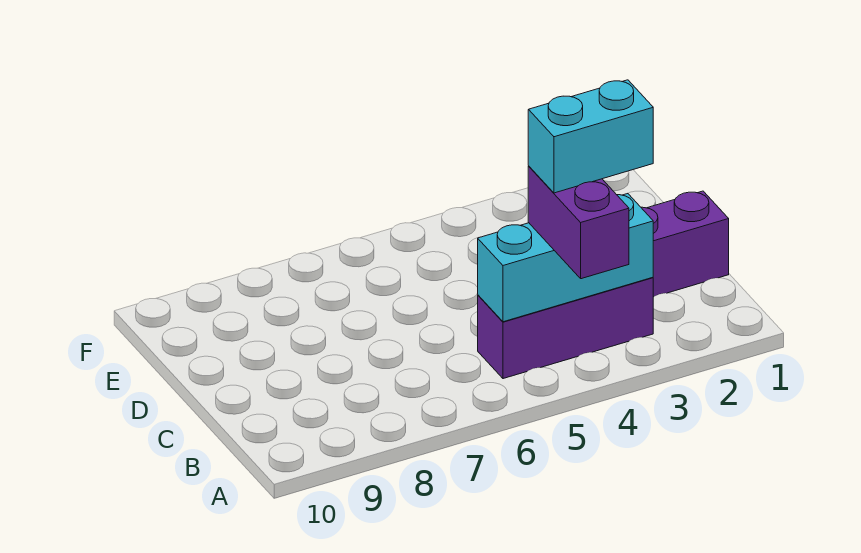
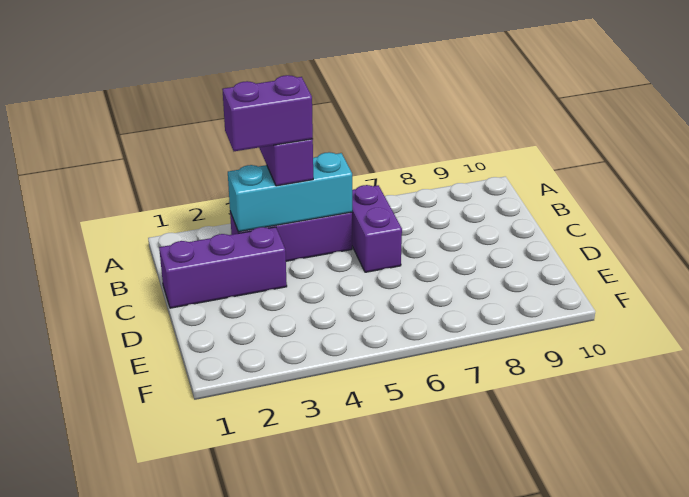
cyan brick B3:B4 level 4 -> purple brick B3:B4 level 4
none -> purple brick B6:C6 level 1

